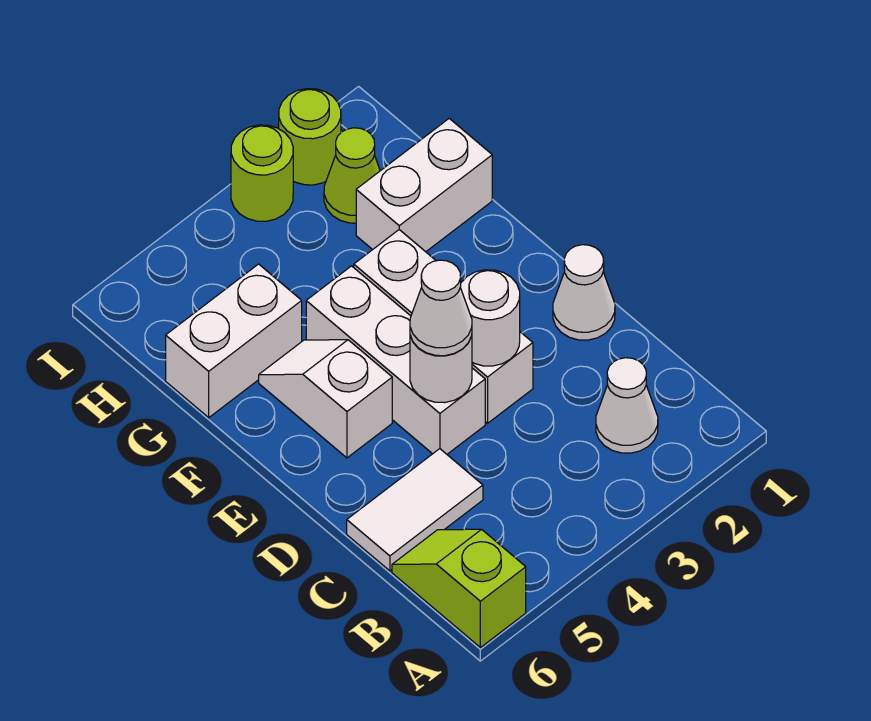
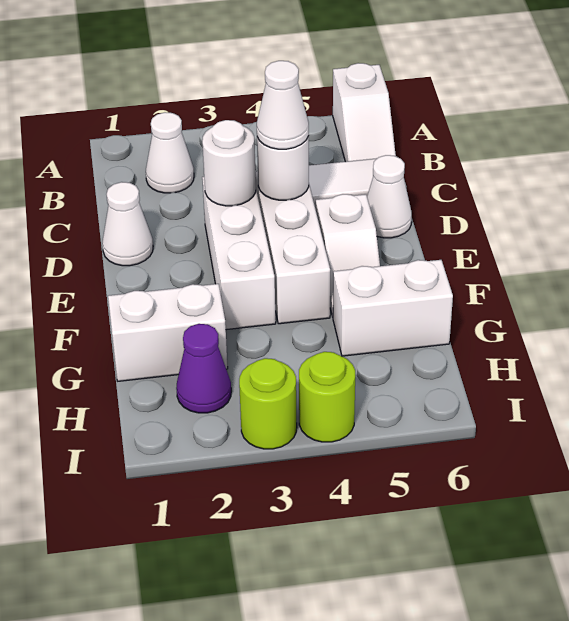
lime slope A6:B6 level 1 top A -> white slope A6:B6 level 1 top A
none -> white cone D6 level 1
lime cone H2 level 1 -> purple cone H2 level 1
lime round brick I2 level 1 -> lime round brick I4 level 1

